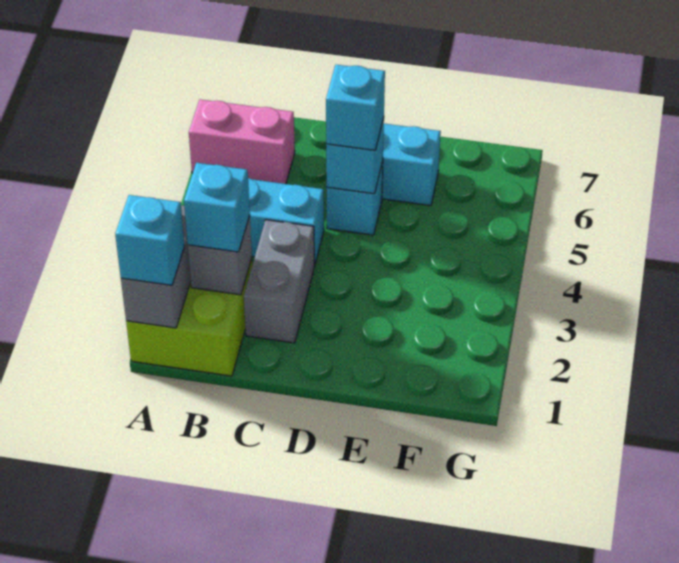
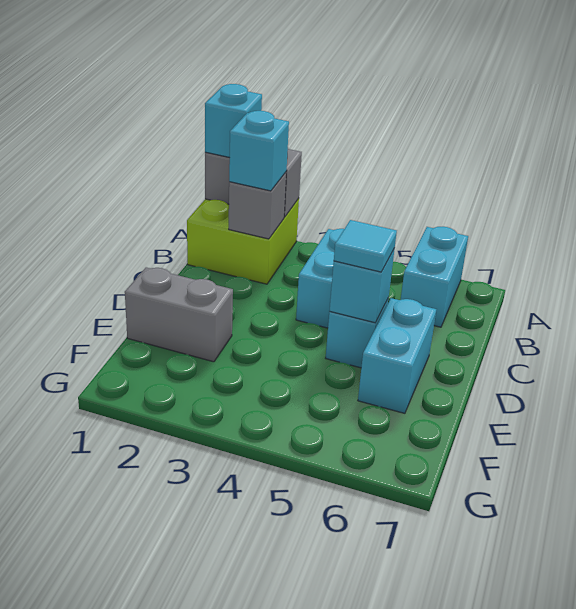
pink brick A6:B6 level 1 -> cyan brick A6:B6 level 1
grey brick C2:C3 level 1 -> grey brick E1:E2 level 1
cyan brick D5 level 3 -> cyan tile D5 level 3

